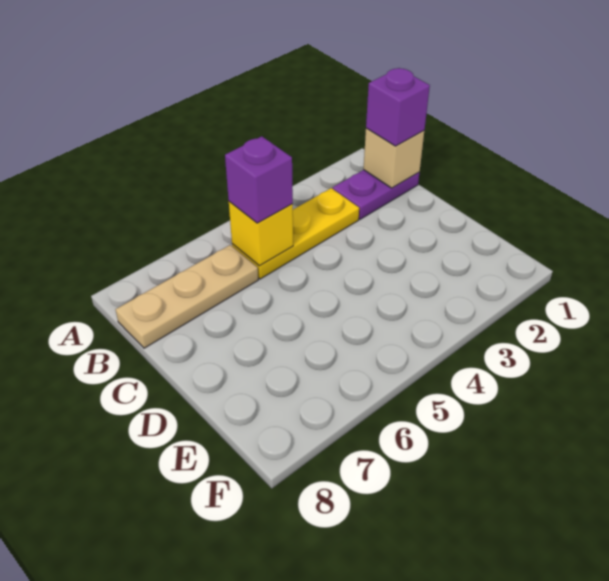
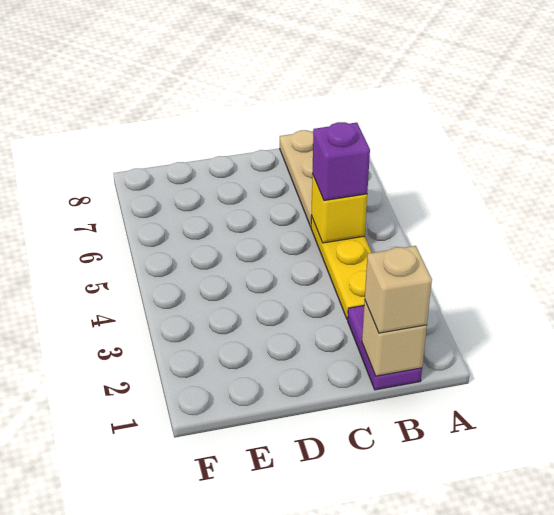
purple brick B1 level 3 -> tan brick B1 level 3

